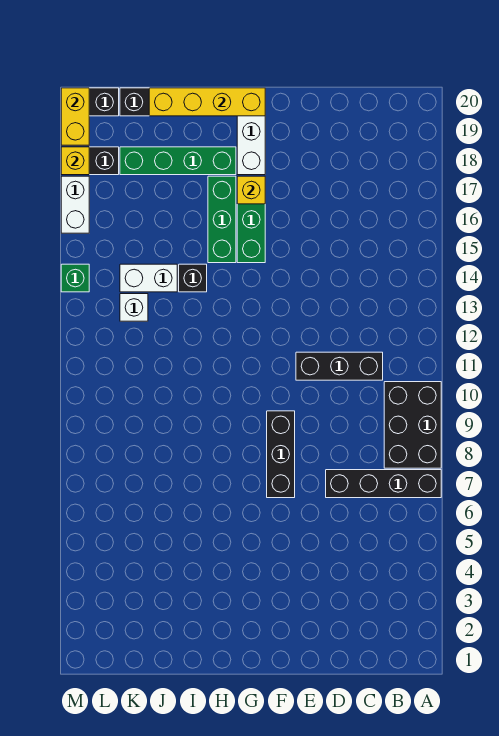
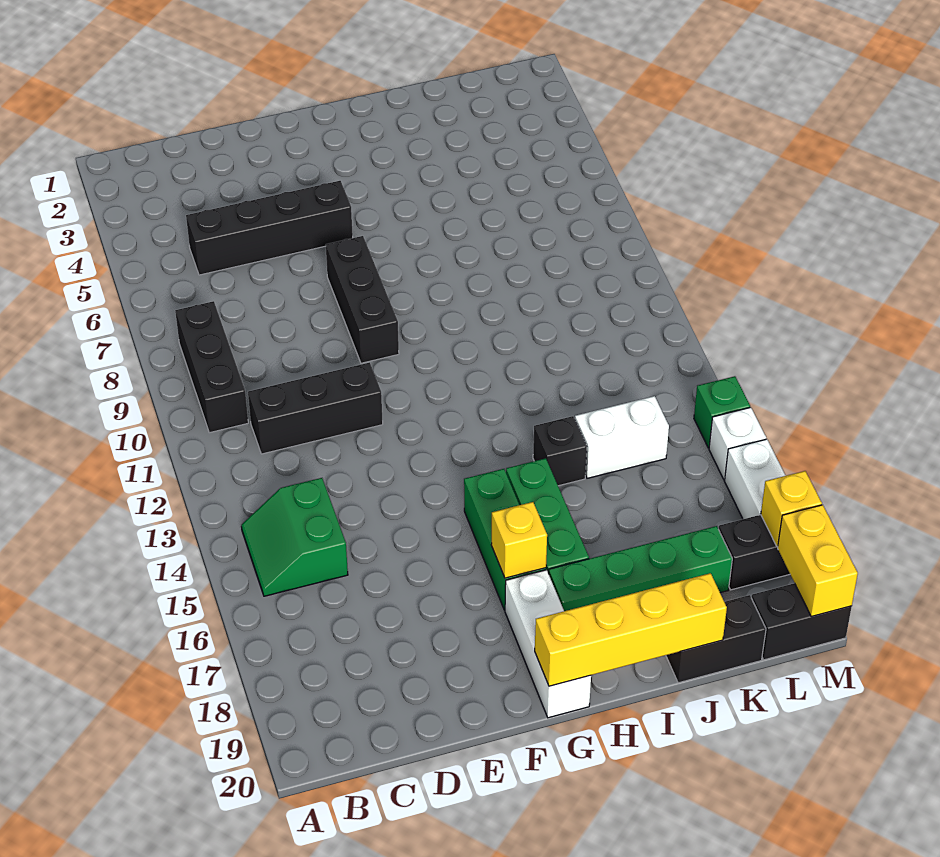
black brick A7:D7 level 1 -> black brick C5:F5 level 1
black brick A8:B10 level 1 -> black brick B8:B10 level 1
none -> green slope B14:C15 level 1 top C
white brick K13 level 1 -> white brick M15 level 1

